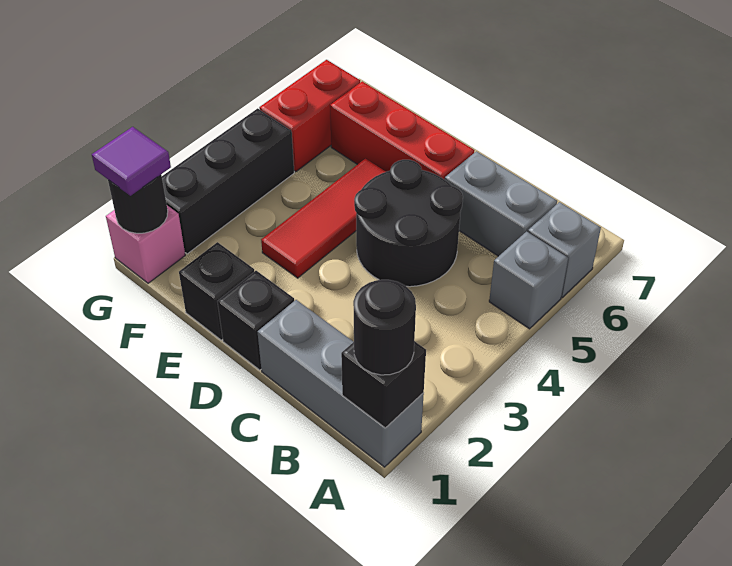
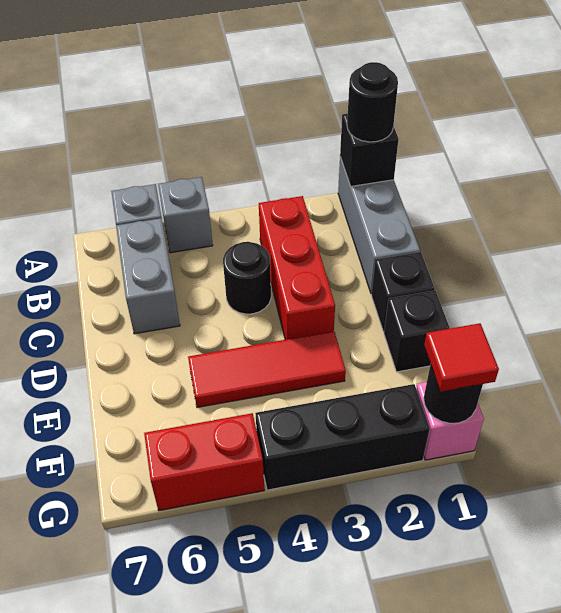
black round brick C4:D5 level 1 -> black round brick C4 level 1
red brick D6:F6 level 1 -> red brick B3:D3 level 1
purple tile G1 level 3 -> red tile G1 level 3

